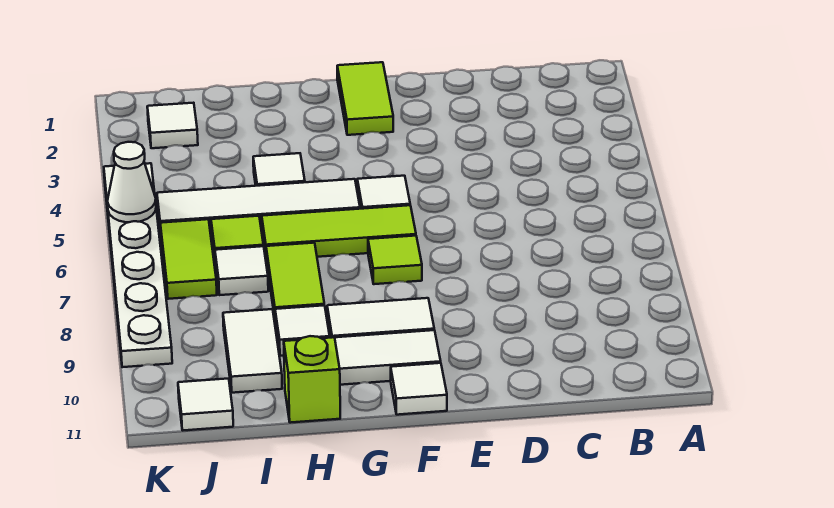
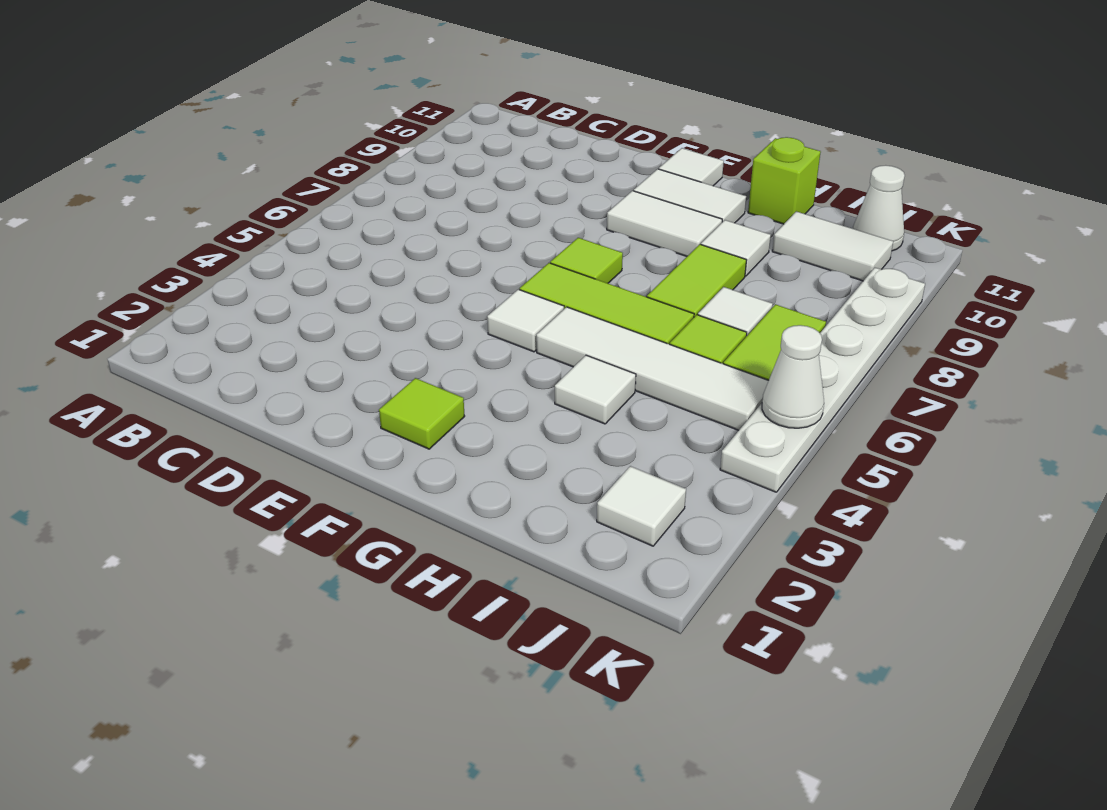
lime tile F1:F2 level 1 -> lime tile F2 level 1
white tile I9:I10 level 1 -> white tile I10:J10 level 1
white tile J11 level 1 -> white cone J11 level 1

